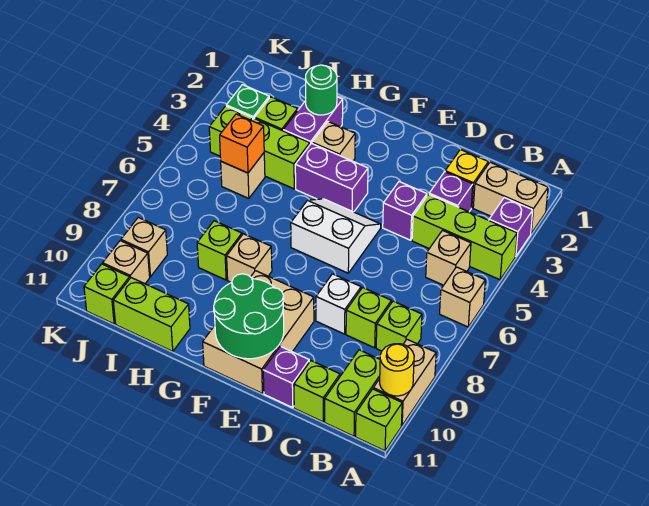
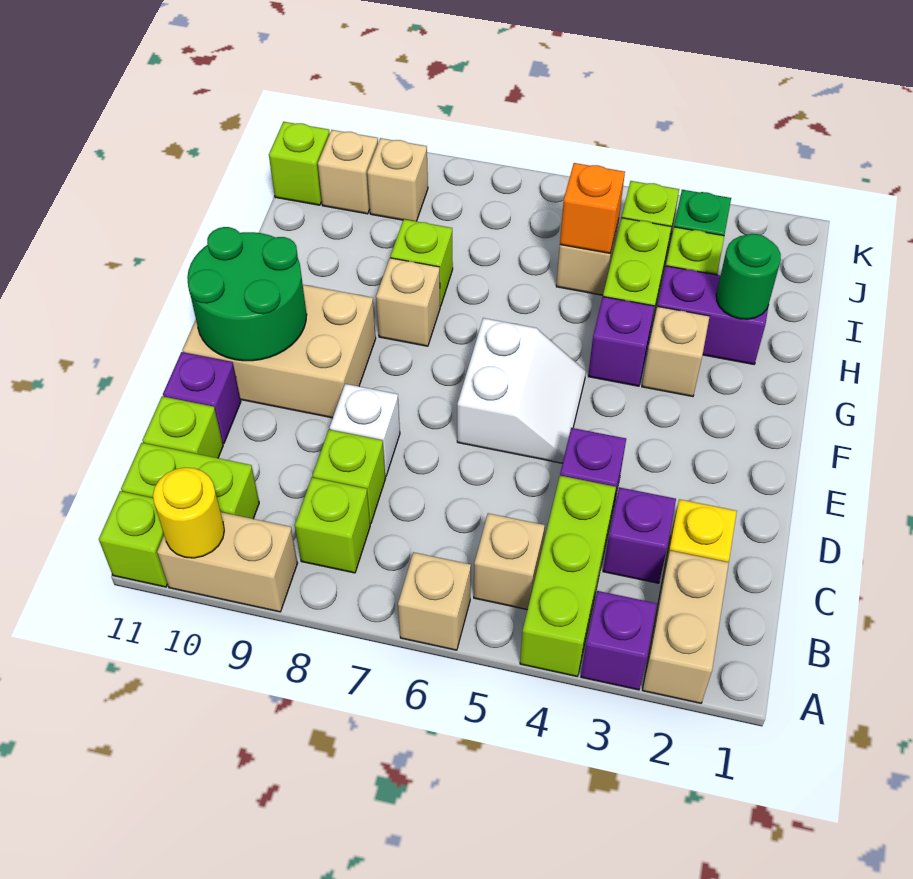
purple brick F4:G4 level 1 -> purple brick G4 level 1
lime brick H11:I11 level 1 -> none

